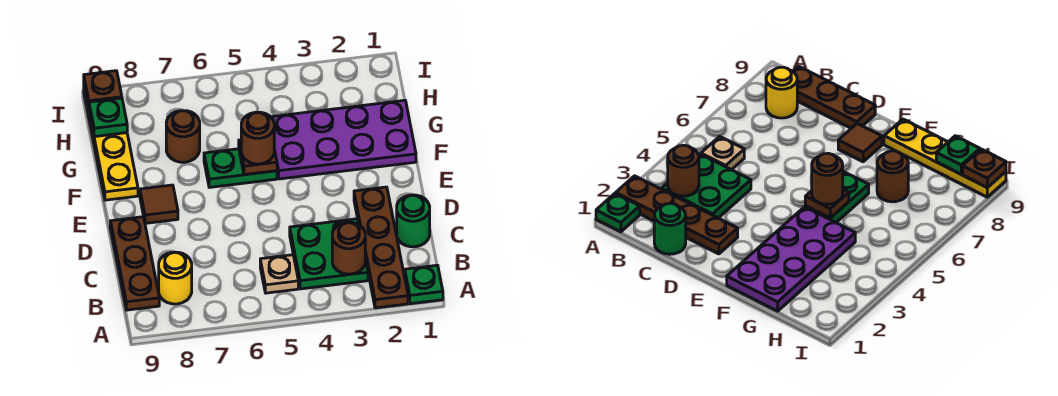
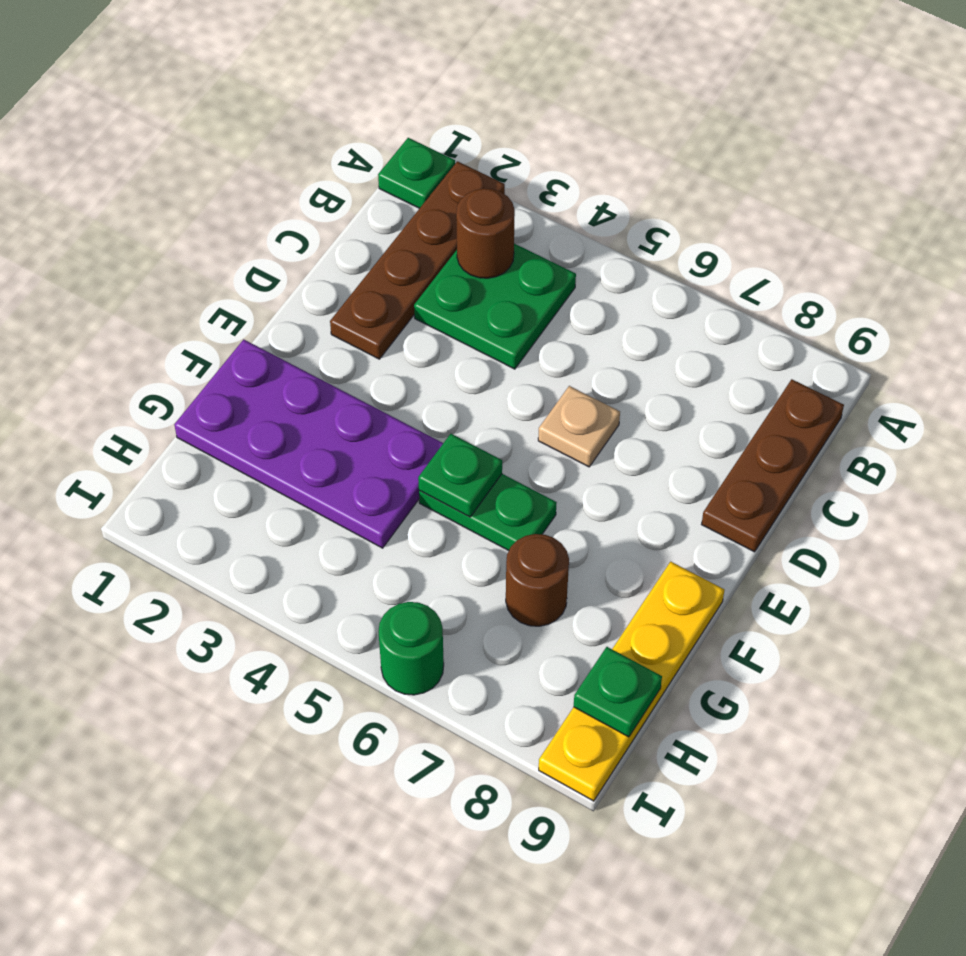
tan plate B5 level 1 -> tan plate D6 level 1
yellow round brick B8 level 1 -> none
green round brick C1 level 1 -> green round brick I6 level 1
brown tile E8 level 1 -> none
brown plate F5 level 2 -> green plate F5 level 2
brown round brick F5 level 3 -> none
brown plate I9 level 2 -> none

